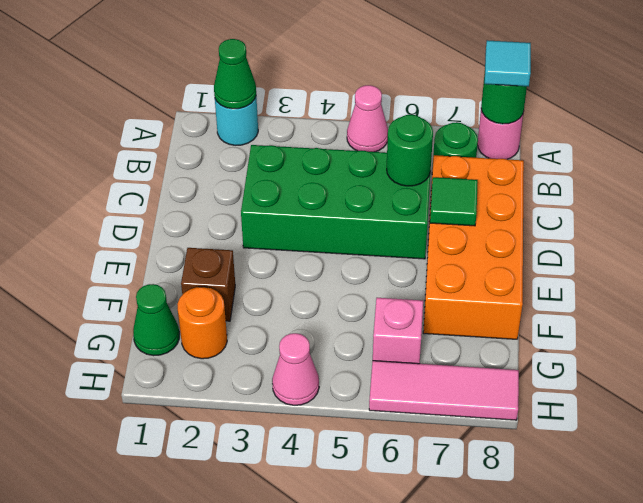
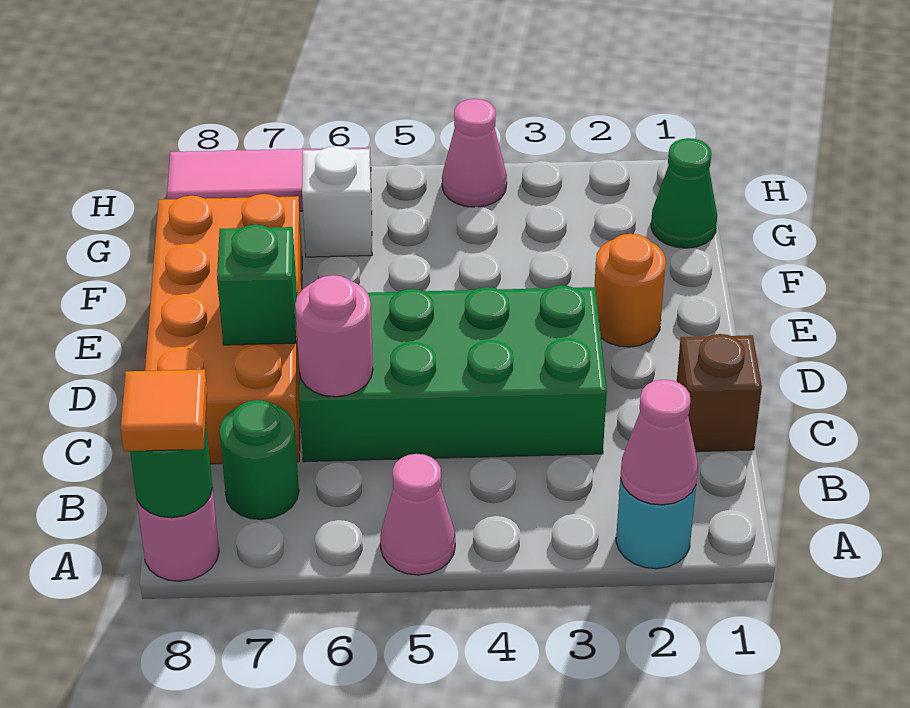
green cone A2 level 2 -> pink cone A2 level 2
cyan tile A8 level 3 -> orange tile A8 level 3
green round brick C6 level 2 -> pink round brick C6 level 2
green tile D7 level 2 -> green brick D7 level 2
brown brick F2 level 1 -> brown brick C1 level 1
orange round brick G2 level 1 -> orange round brick E2 level 1
pink brick G6 level 1 -> white brick G6 level 1

